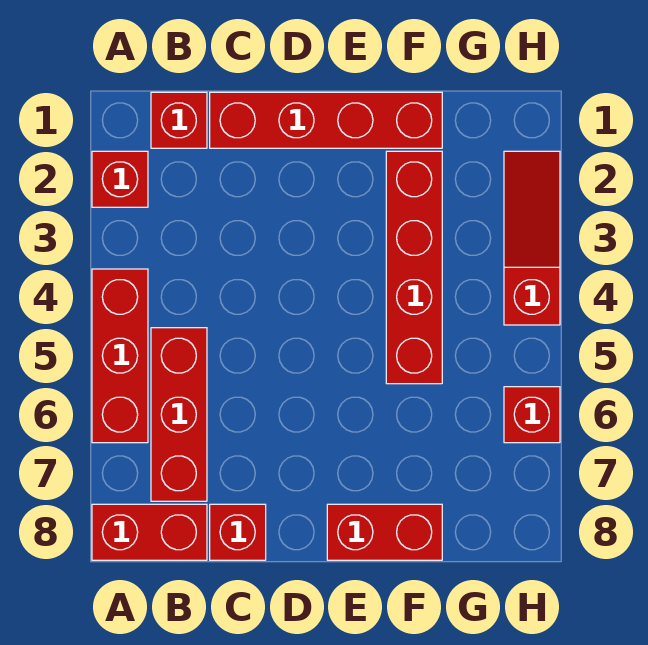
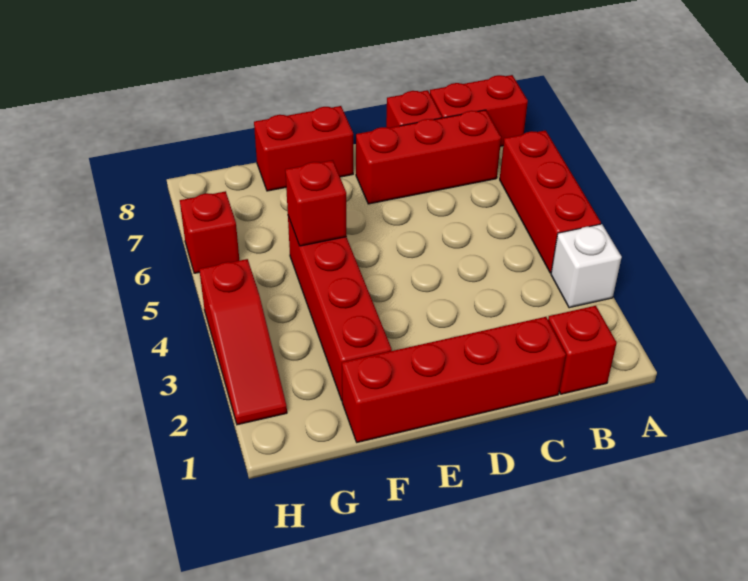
red brick A2 level 1 -> red brick F5 level 2
none -> white brick A3 level 1
red brick B5:B7 level 1 -> red brick B7:D7 level 1

